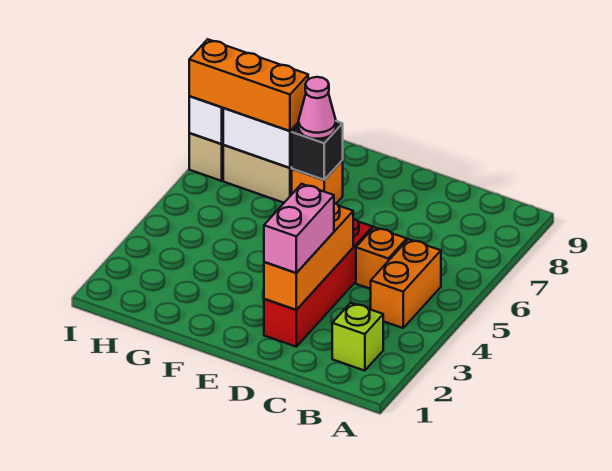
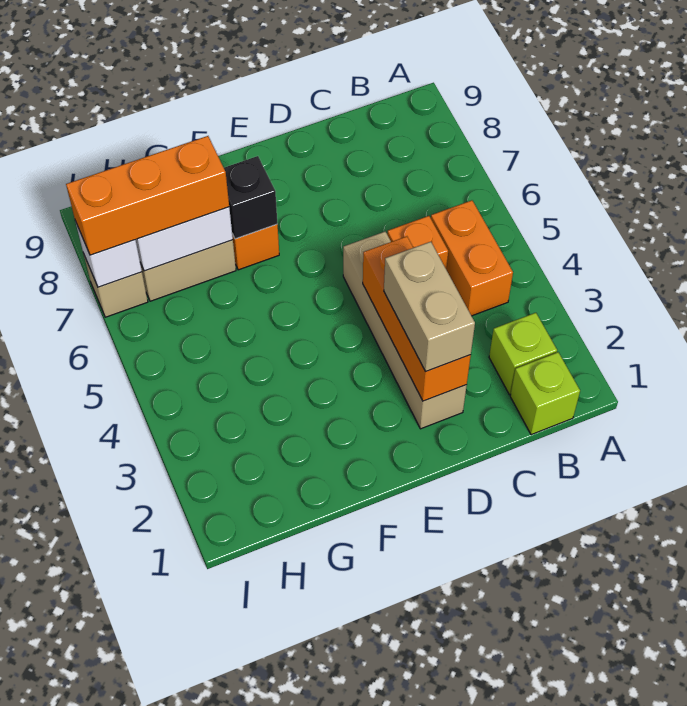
none -> lime brick B1 level 1
red brick D2:D5 level 1 -> tan brick D2:D5 level 1
pink brick D2:D3 level 3 -> tan brick D2:D3 level 3
pink cone F7 level 3 -> none

